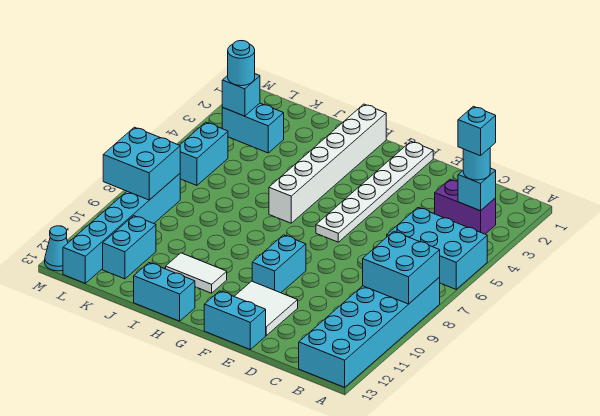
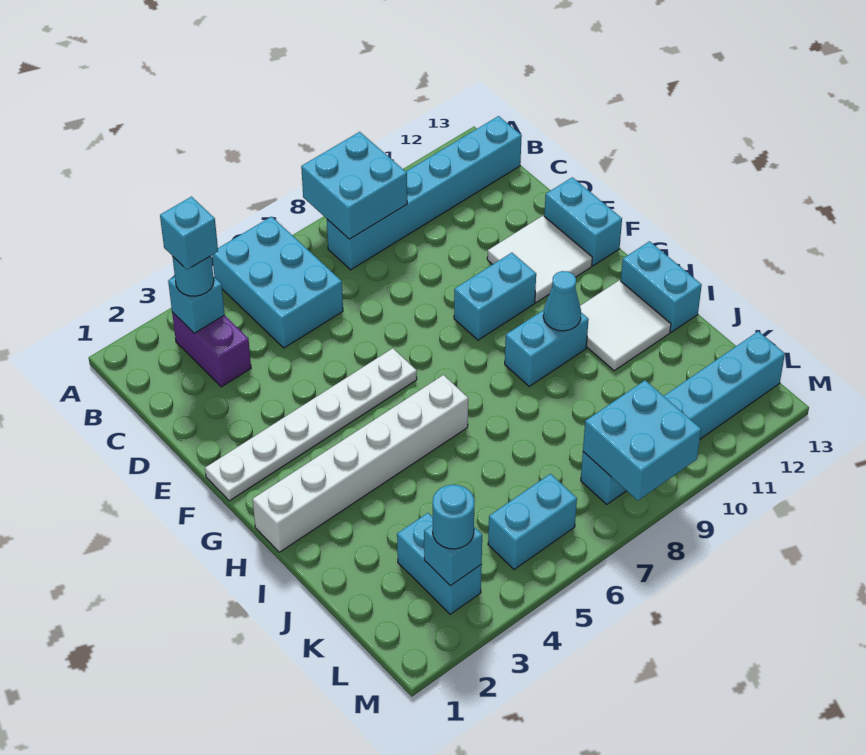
cyan brick A8:B13 level 1 -> cyan brick B8:B13 level 1
white tile H11:I11 level 1 -> white tile H11:I12 level 1
cyan brick K11:K12 level 1 -> cyan brick H9:H10 level 1
cyan cone M13 level 1 -> cyan cone H10 level 2

